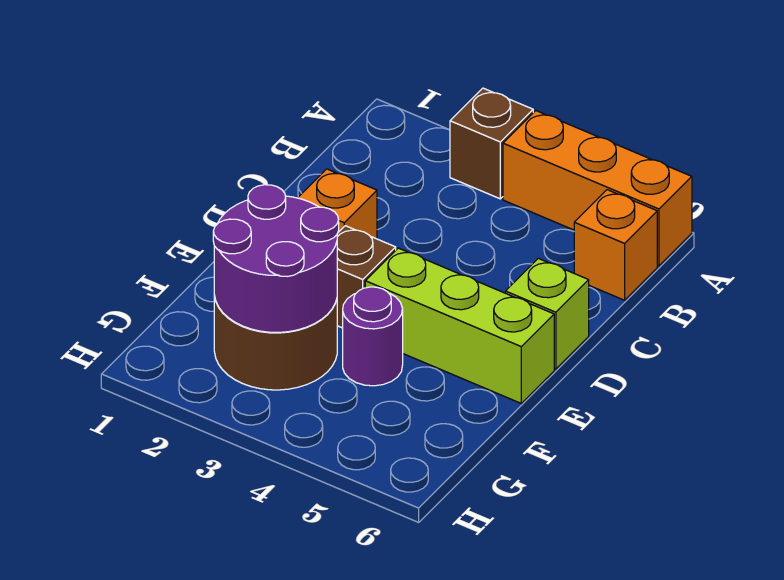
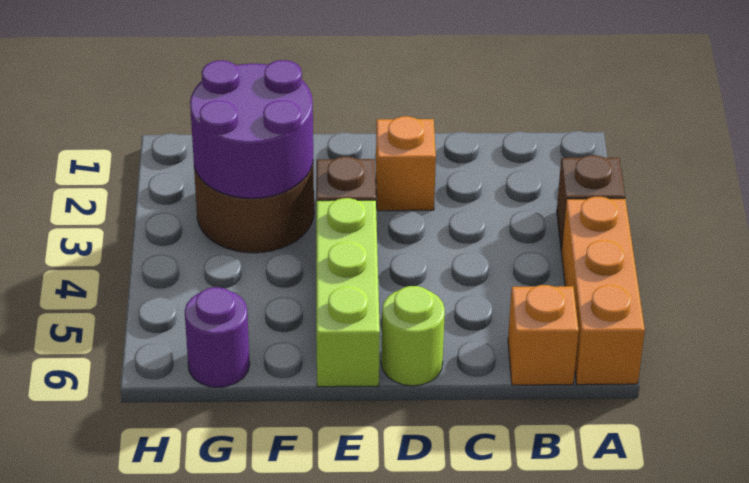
lime brick D6 level 1 -> lime round brick D6 level 1
purple round brick F4 level 1 -> purple round brick G6 level 1

